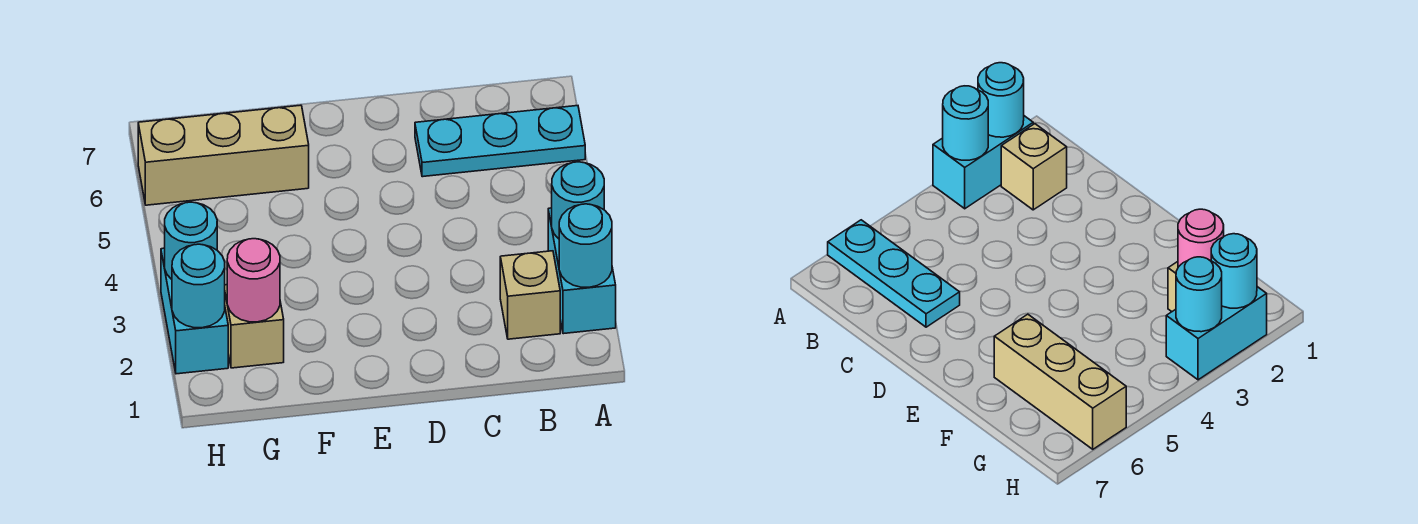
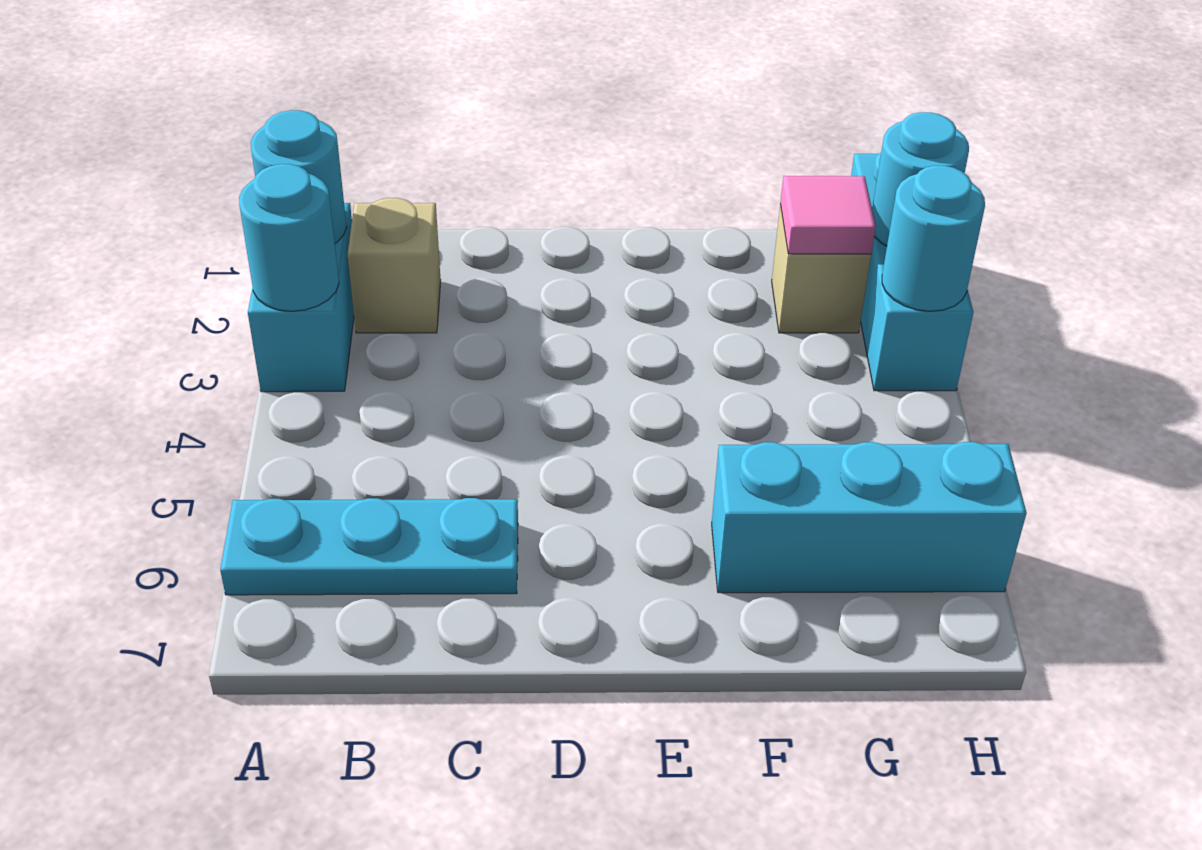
tan brick F6:H6 level 1 -> cyan brick F6:H6 level 1
pink round brick G2 level 2 -> pink tile G2 level 2
cyan brick H2:H3 level 1 -> cyan brick H1:H3 level 1

